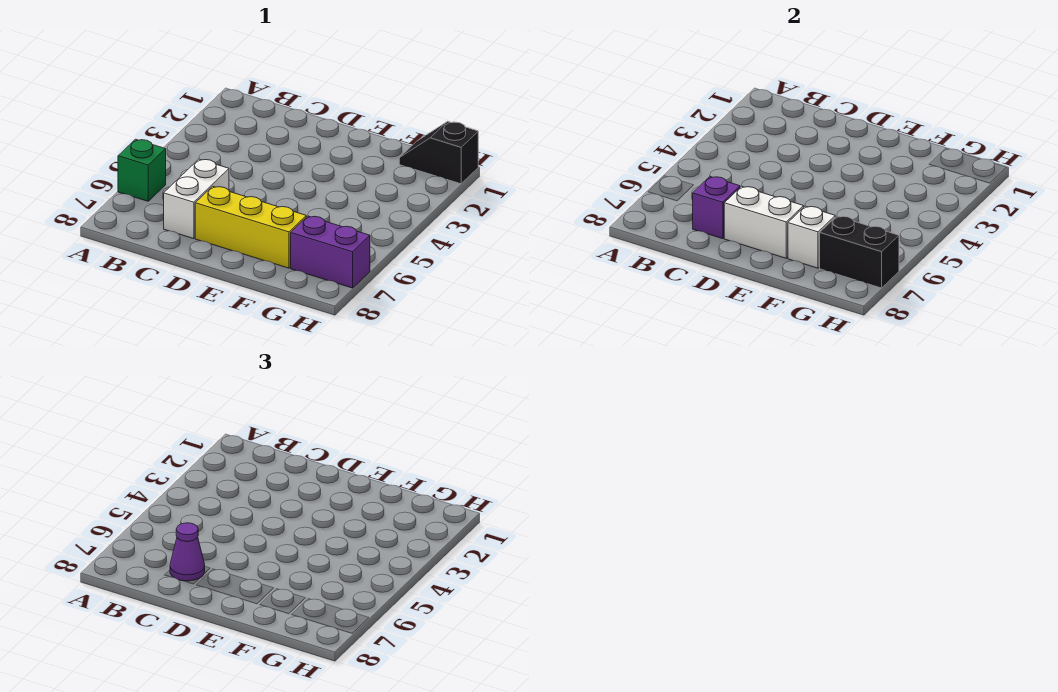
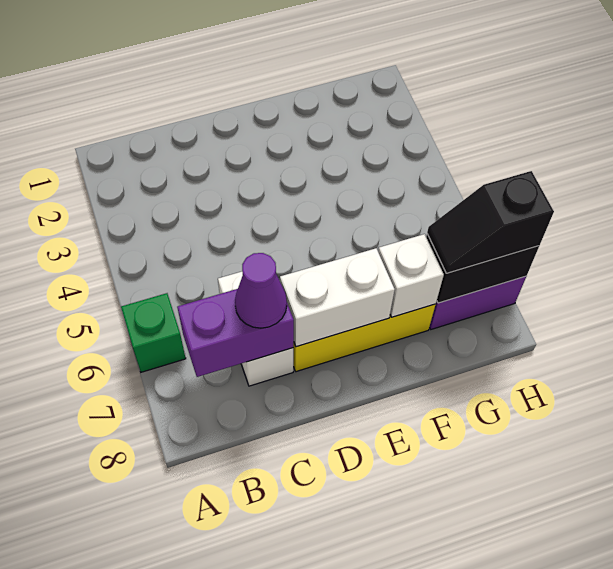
purple brick C7 level 2 -> purple brick B7:C7 level 2
black slope G1:H1 level 1 top H -> black slope G7:H7 level 3 top H

